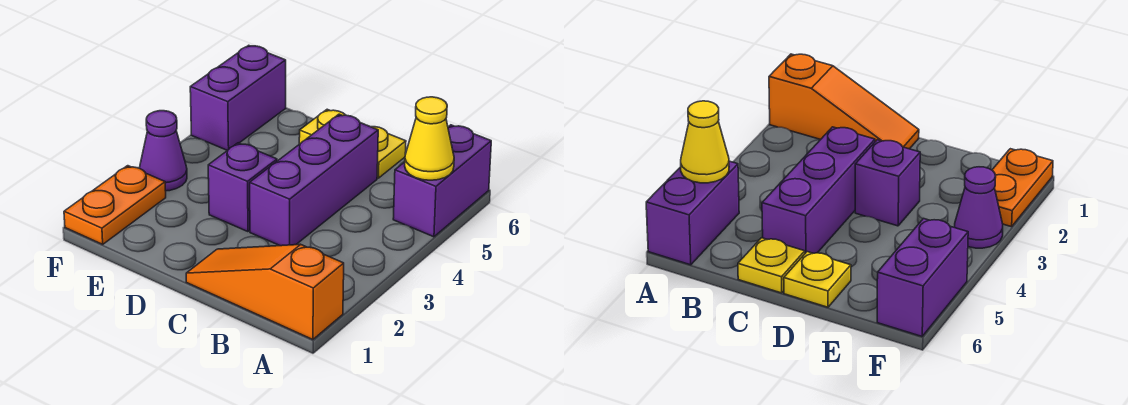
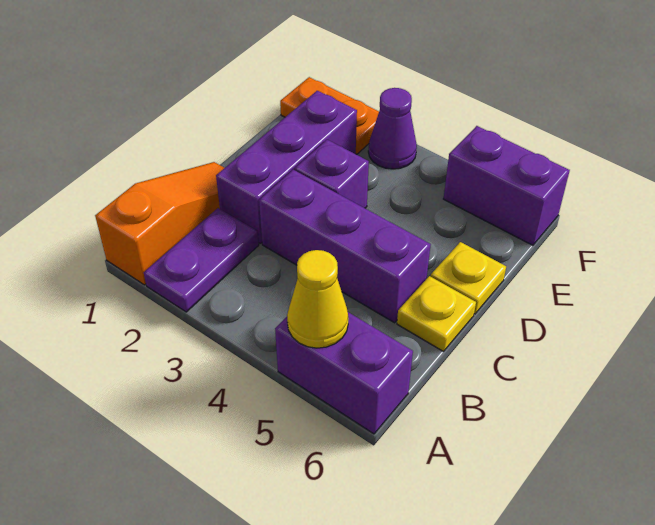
none -> purple plate A2:B2 level 1
none -> purple brick C2:E2 level 1

